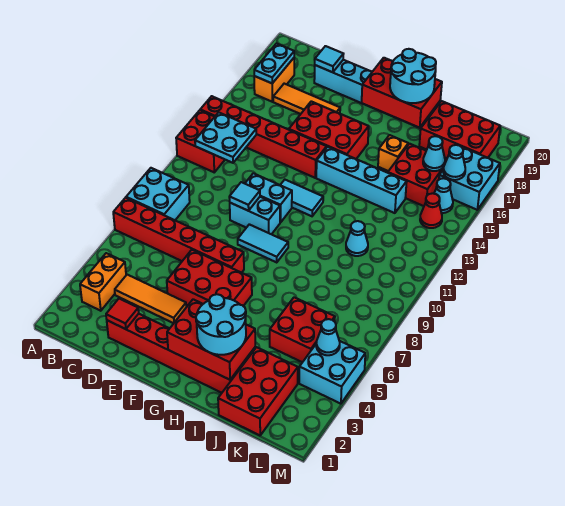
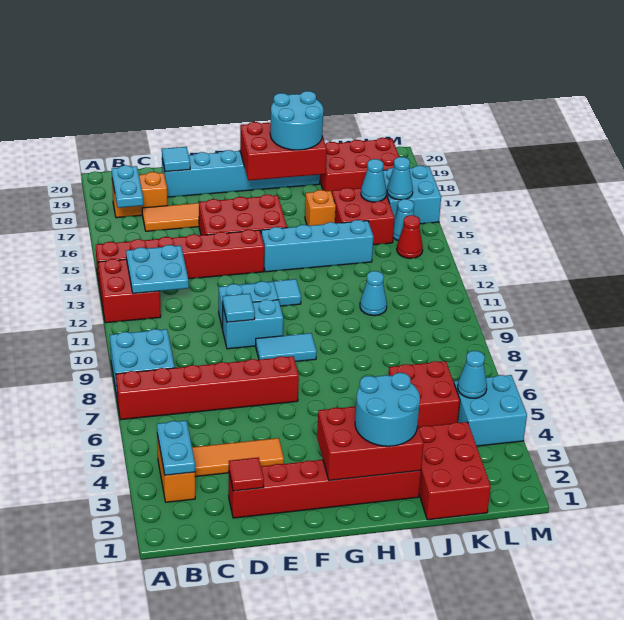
none -> cyan plate B3:B4 level 2
orange brick B17:B18 level 1 -> orange brick B18:C18 level 1
red brick E5:G6 level 1 -> none

